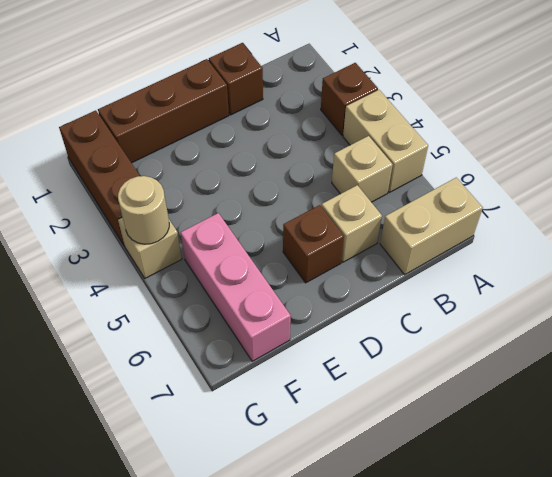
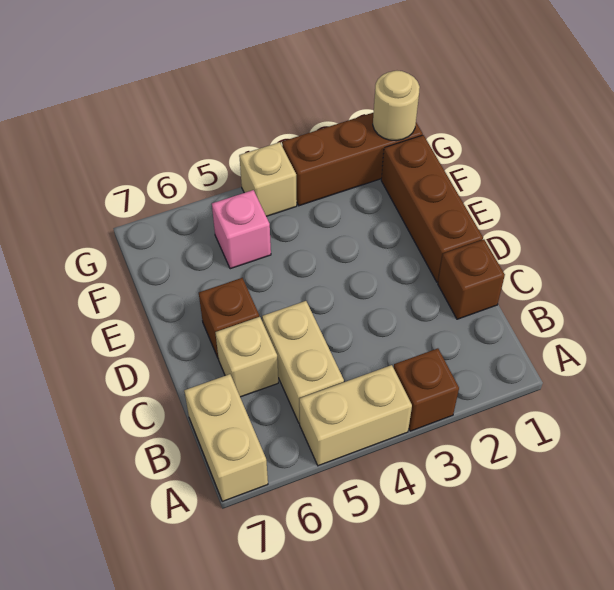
tan brick B5 level 1 -> tan brick B5:C5 level 1
pink brick F5:F7 level 1 -> pink brick F5 level 1
tan round brick G4 level 2 -> tan round brick G1 level 2

